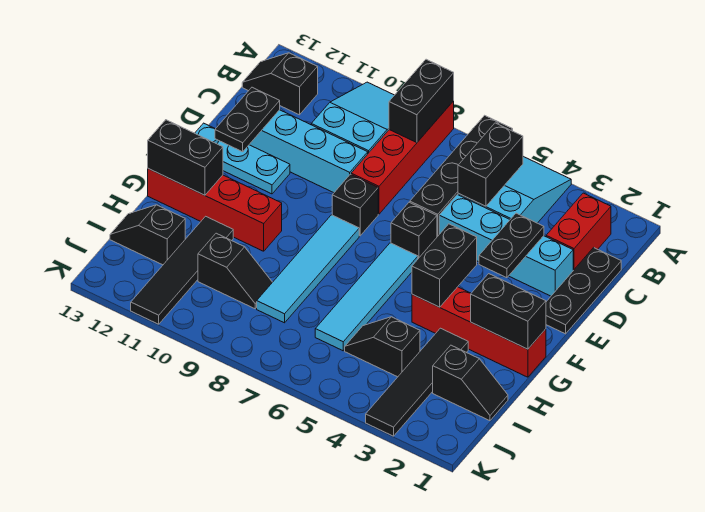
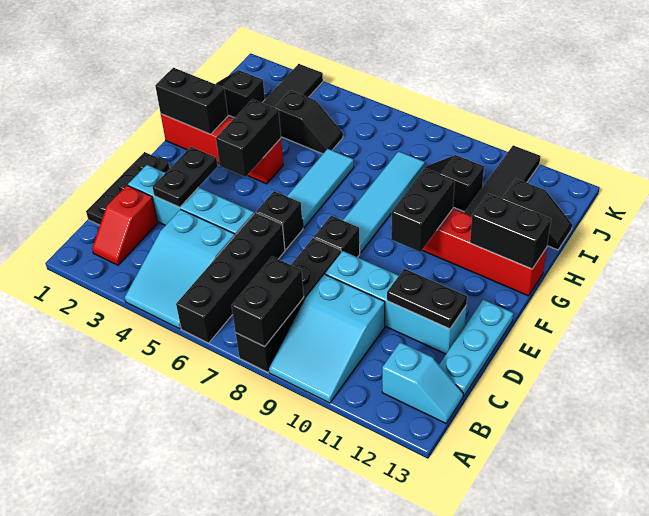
red brick A8:D8 level 1 -> black brick A8:D8 level 1
red brick B2:C2 level 1 -> red slope B2:C2 level 1 top C
black brick B5:C5 level 2 -> black brick F10:G10 level 2
black slope B12:B13 level 1 top 12 -> cyan slope B12:B13 level 1 top 12
black plate D12:E12 level 2 -> black plate D11:D12 level 2
cyan plate E11:E13 level 1 -> cyan plate C13:E13 level 1
cyan tile F6:I6 level 1 -> cyan tile F6:H6 level 1

